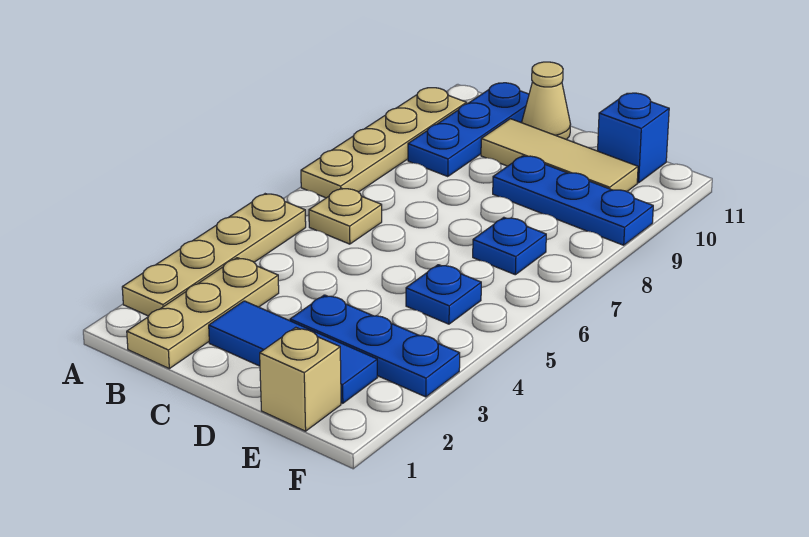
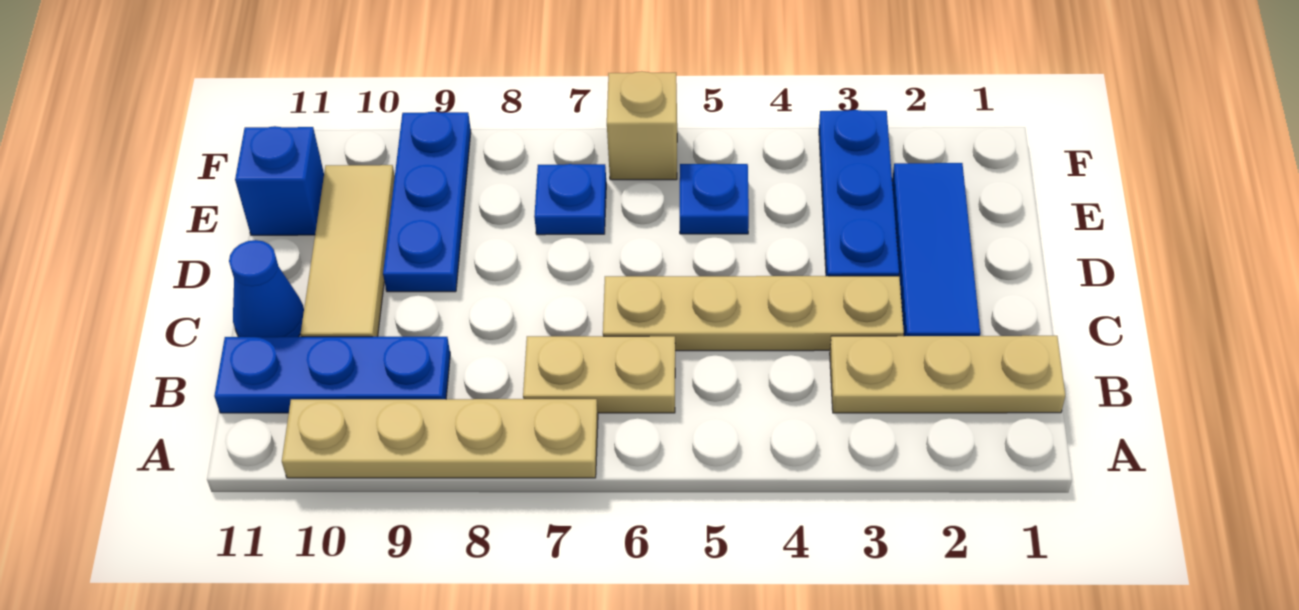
tan plate A2:A5 level 1 -> tan plate C3:C6 level 1
tan plate B6 level 1 -> tan plate B6:B7 level 1
tan cone C11 level 1 -> blue cone C11 level 1
tan brick E1 level 1 -> tan brick F6 level 1

